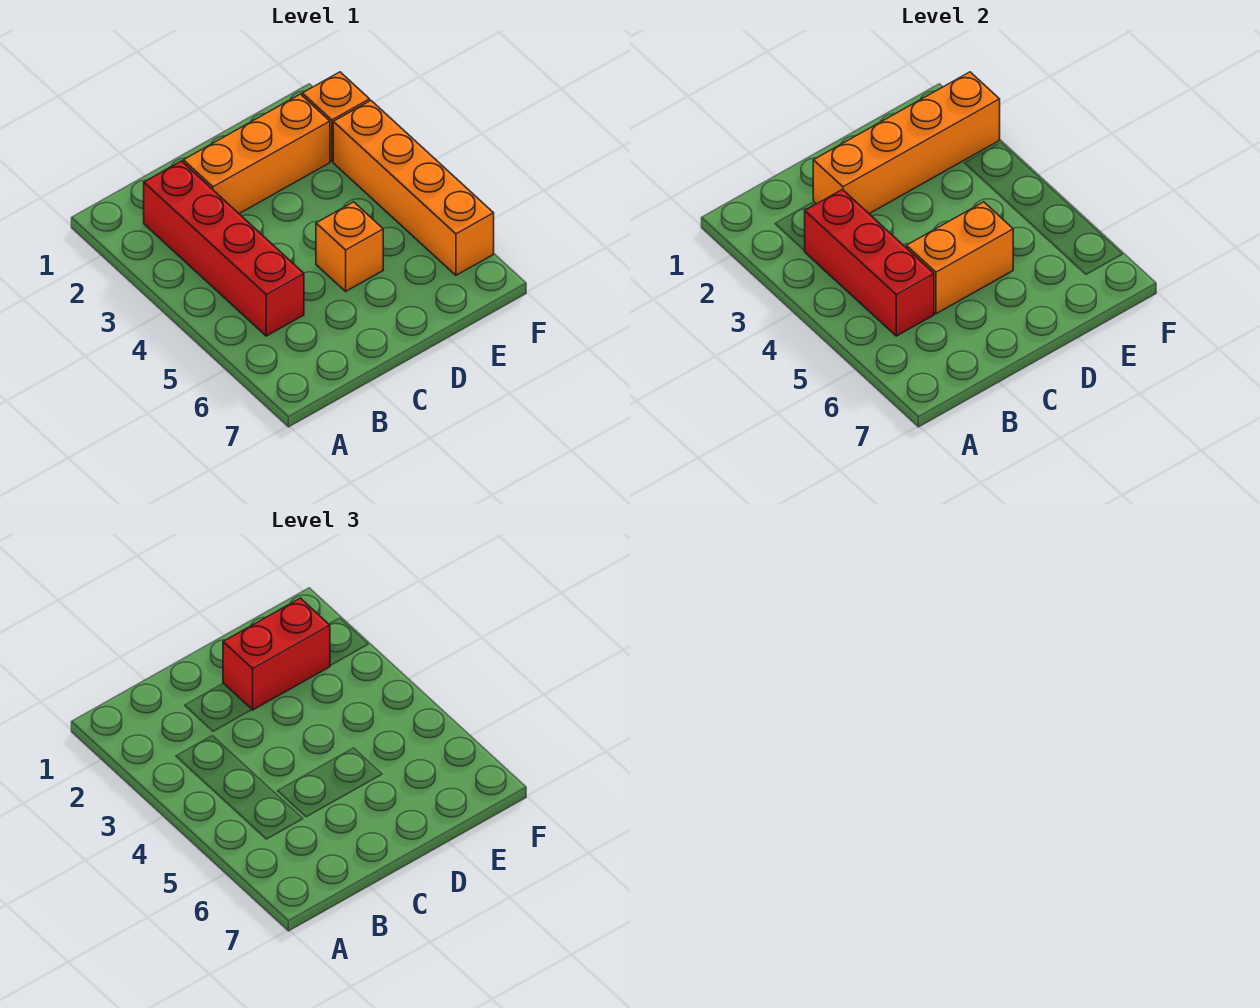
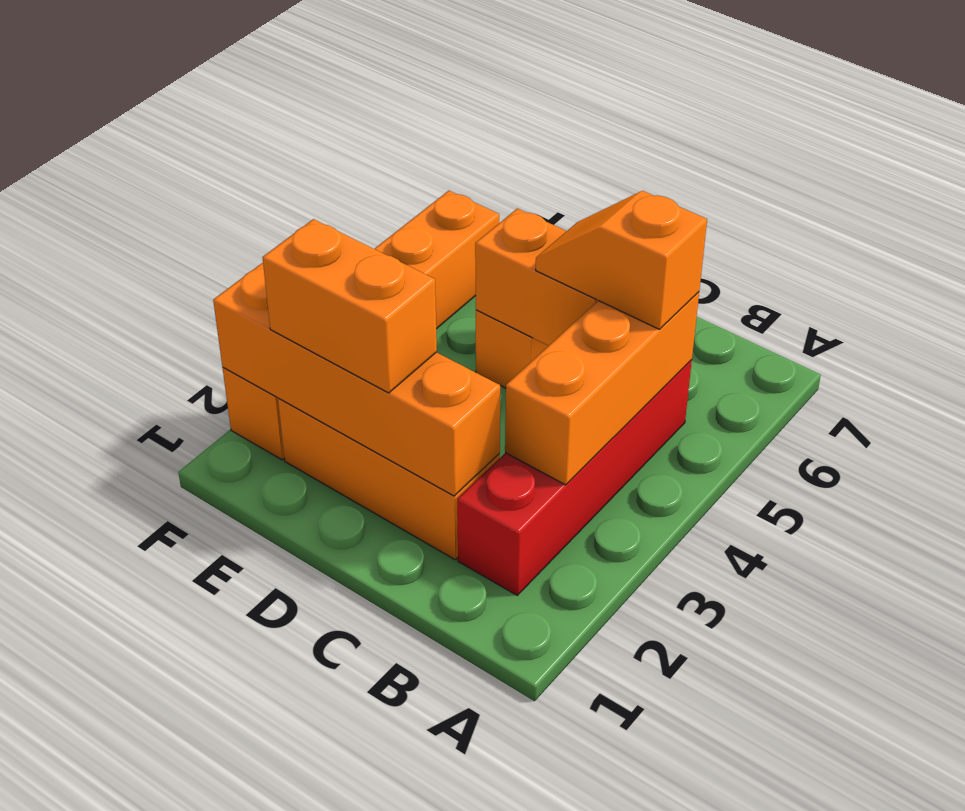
red brick B3:B5 level 2 -> orange brick B3:B5 level 2
none -> orange slope B5:C5 level 3 top B
red brick D2:E2 level 3 -> orange brick D2:E2 level 3

